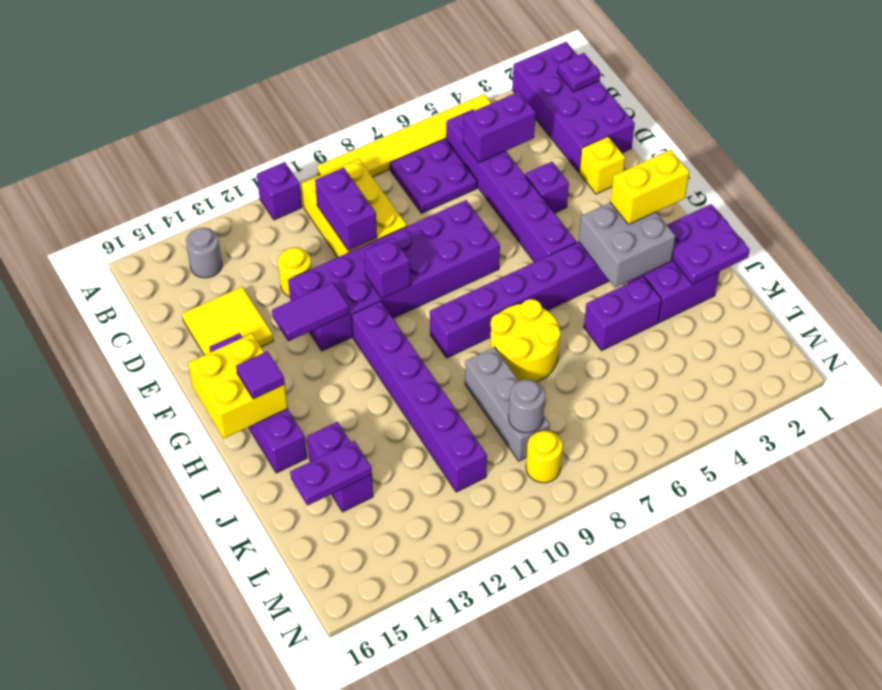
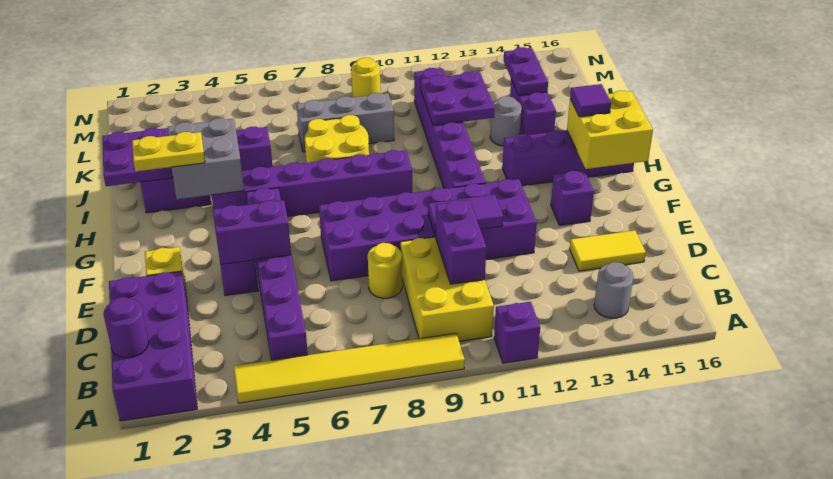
purple plate B1 level 2 -> purple round brick B1 level 2
purple plate B6:C7 level 1 -> purple plate J11:K12 level 2
purple brick C4:C5 level 2 -> purple brick E4:E5 level 2
yellow round brick D12 level 1 -> yellow round brick D8 level 1
yellow tile D14:E15 level 1 -> yellow tile D14:D15 level 1
purple brick F10 level 2 -> purple brick F14 level 1
purple tile F12:F13 level 2 -> purple tile E10:E11 level 2
purple brick F15:I15 level 1 -> purple brick H13:H16 level 1
yellow brick H2:H3 level 3 -> yellow plate H2:H3 level 3
grey brick J9:L9 level 1 -> grey brick K7:K9 level 1
purple plate K14:K15 level 2 -> purple plate K14:L14 level 2
grey round brick L9 level 2 -> grey round brick J13 level 1

